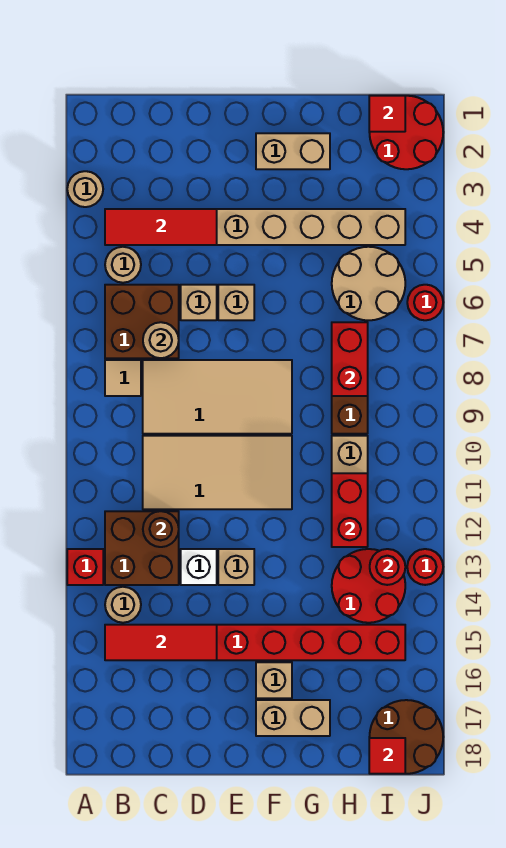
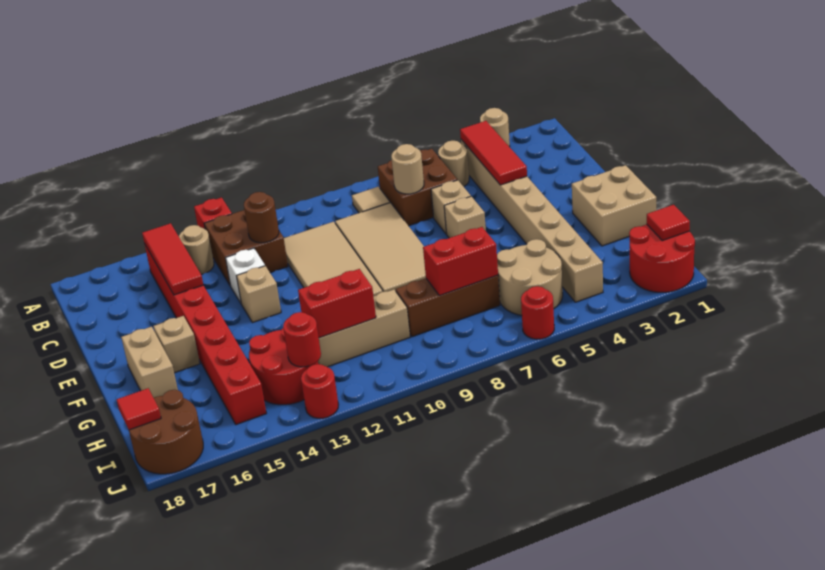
tan brick F2:G2 level 1 -> tan brick F1:G2 level 1

